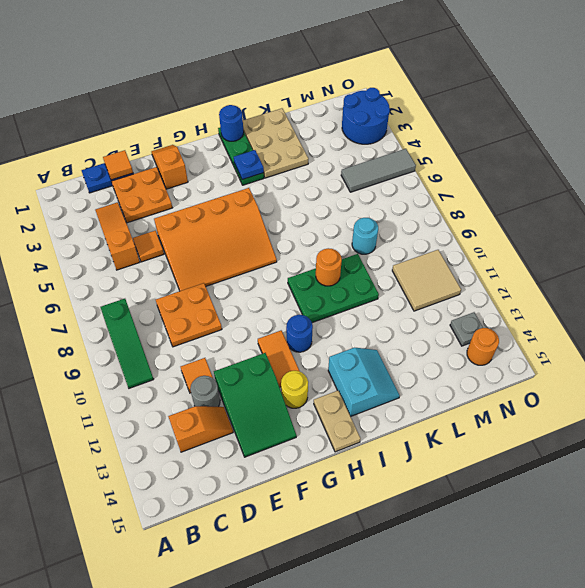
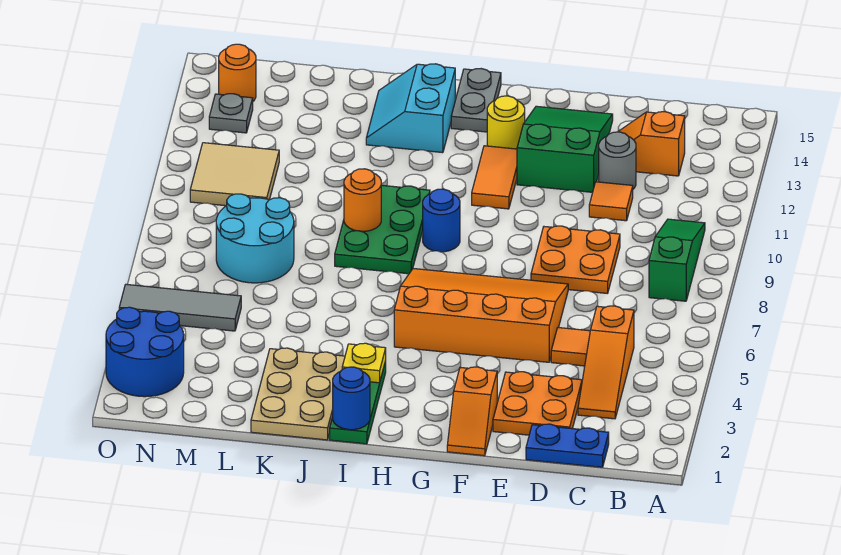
orange tile D1 level 2 -> none
blue round brick H11 level 1 -> blue round brick H9 level 1
tan plate H14:H15 level 1 -> grey plate H14:H15 level 1
blue plate I3 level 2 -> yellow plate I3 level 2
green plate I9:K10 level 1 -> green plate I8:J10 level 1
cyan round brick L8 level 1 -> cyan round brick L7:M8 level 1

